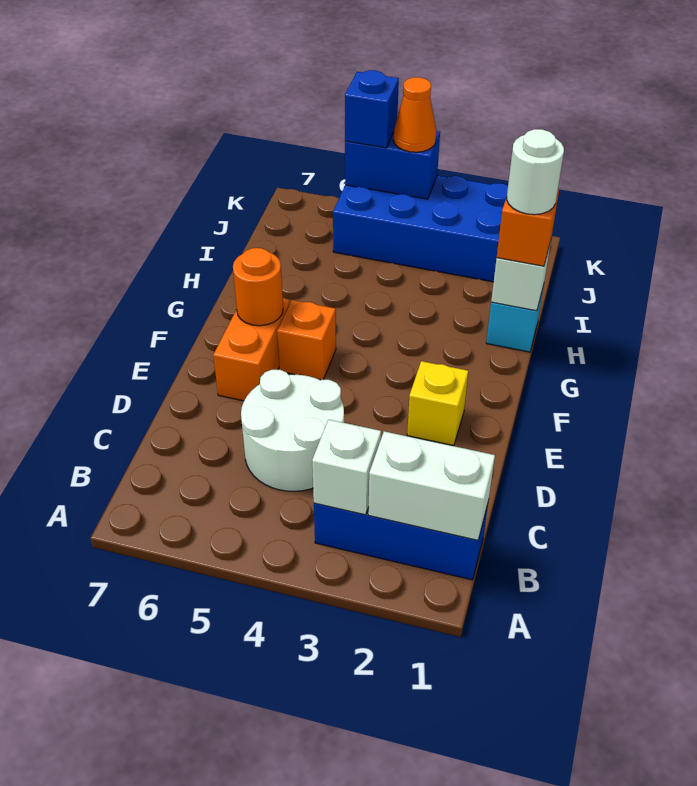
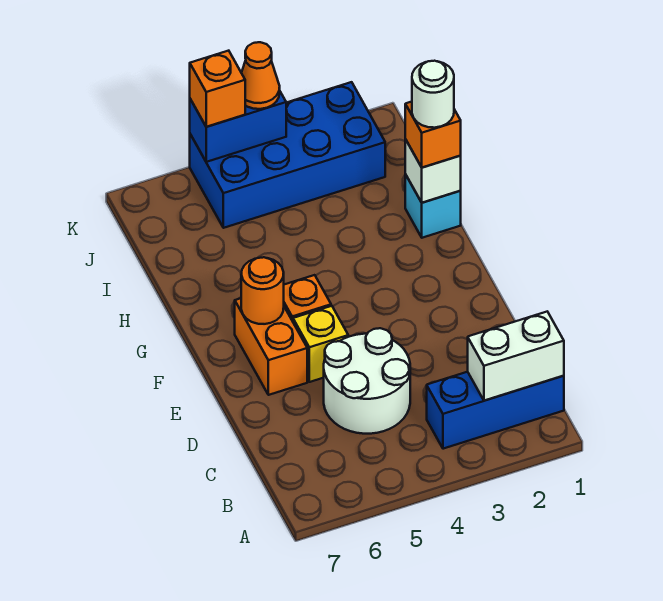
white brick B3 level 2 -> none
yellow brick E2 level 1 -> yellow brick E5 level 1
blue brick K5 level 3 -> orange brick K5 level 3

